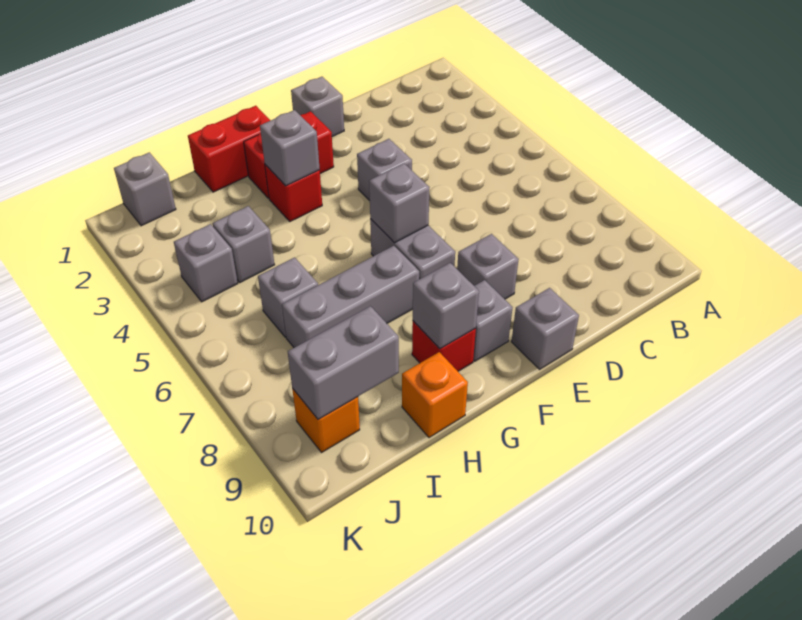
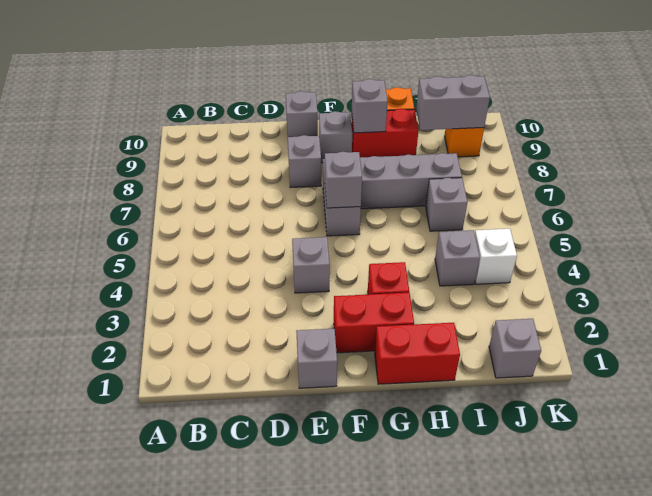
grey brick G3 level 2 -> none
red brick G9 level 1 -> red brick G9:H9 level 1
grey brick J4 level 1 -> white brick J4 level 1

